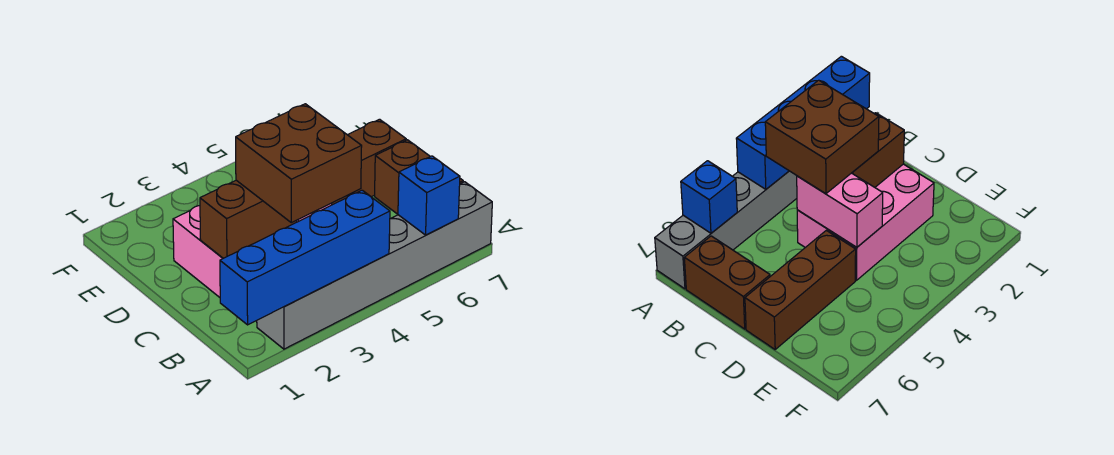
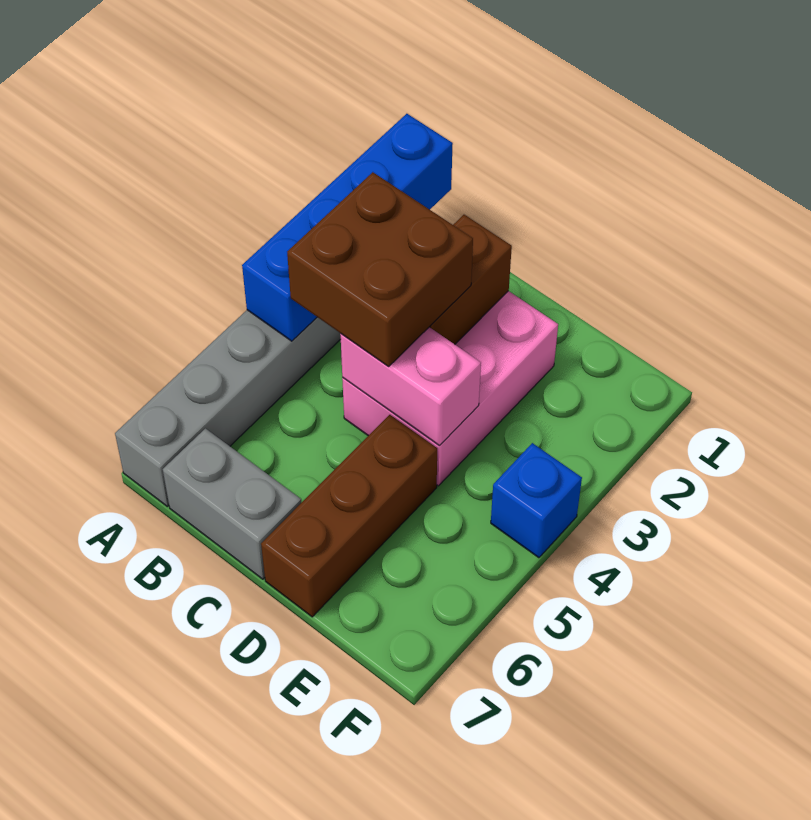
blue brick A6 level 2 -> blue brick F4 level 1
brown brick B7:C7 level 1 -> grey brick B7:C7 level 1

